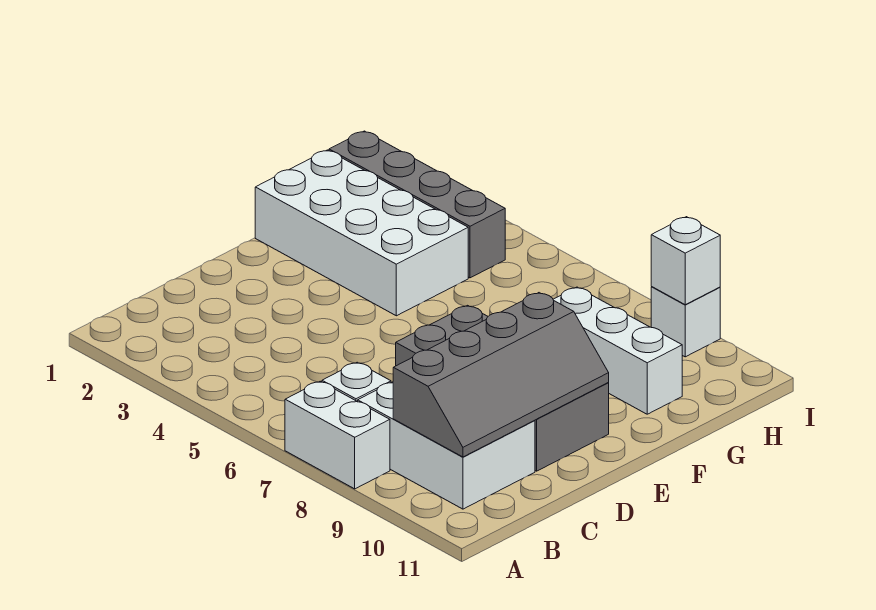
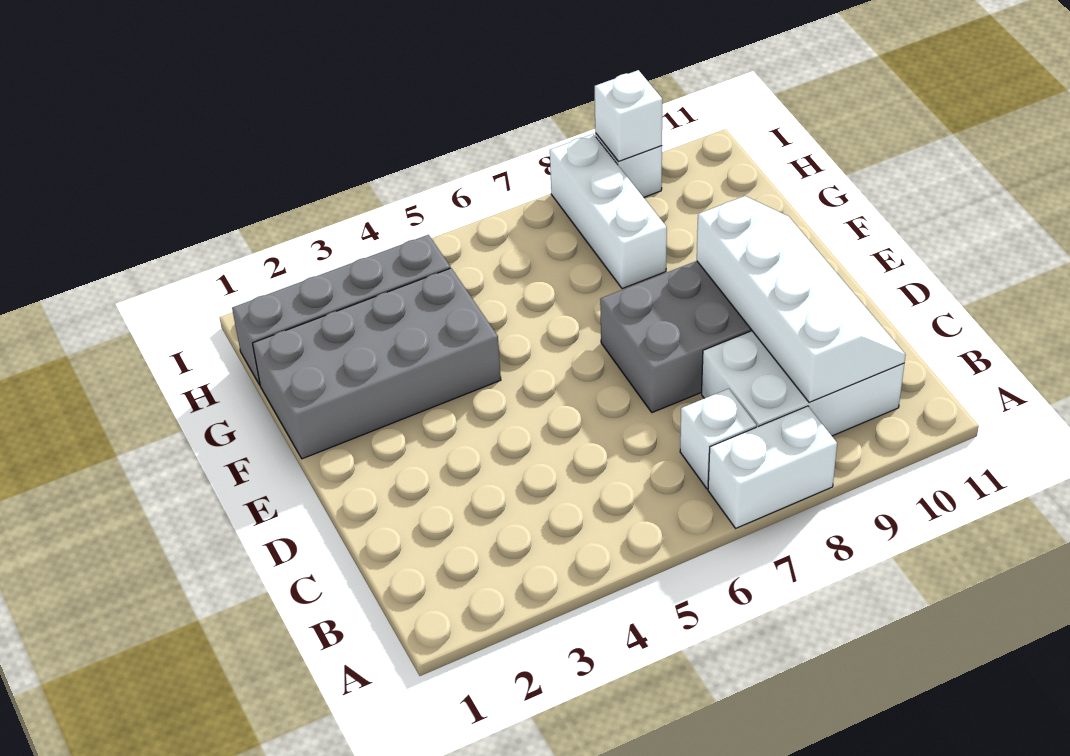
grey slope B9:E10 level 2 top 9 -> white slope B9:E10 level 2 top 9
white brick F1:G4 level 1 -> grey brick F1:G4 level 1
white brick G8:G10 level 1 -> white brick G8:I8 level 1

